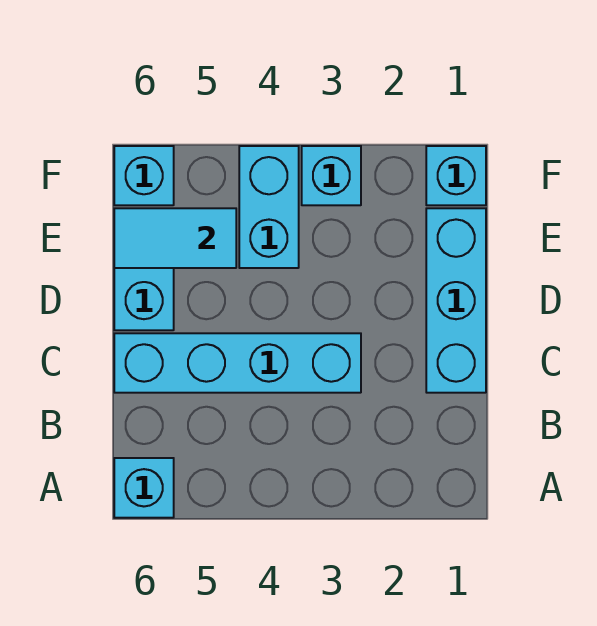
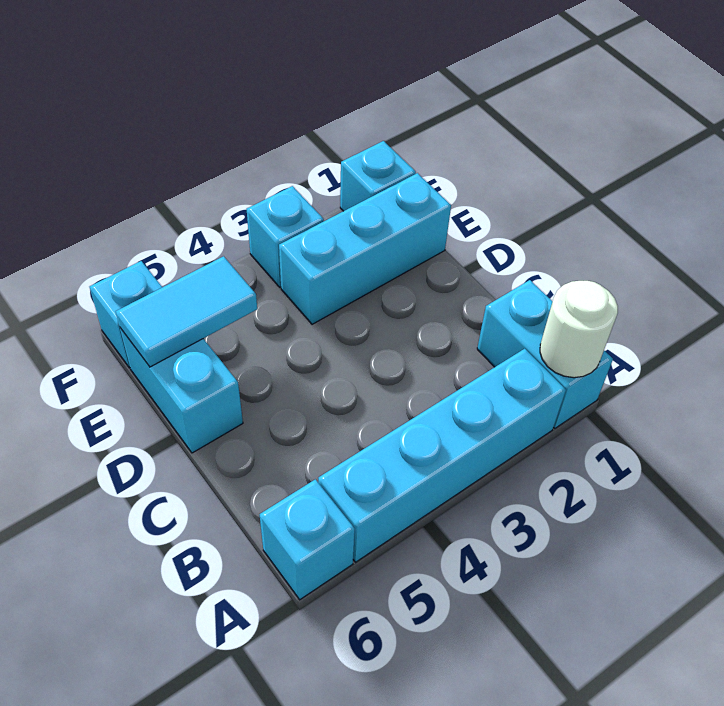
none -> white round brick A1 level 2
cyan brick C1:E1 level 1 -> cyan brick E1:E3 level 1
cyan brick C3:C6 level 1 -> cyan brick A2:A5 level 1
cyan brick E4:F4 level 1 -> cyan brick A1:B1 level 1

